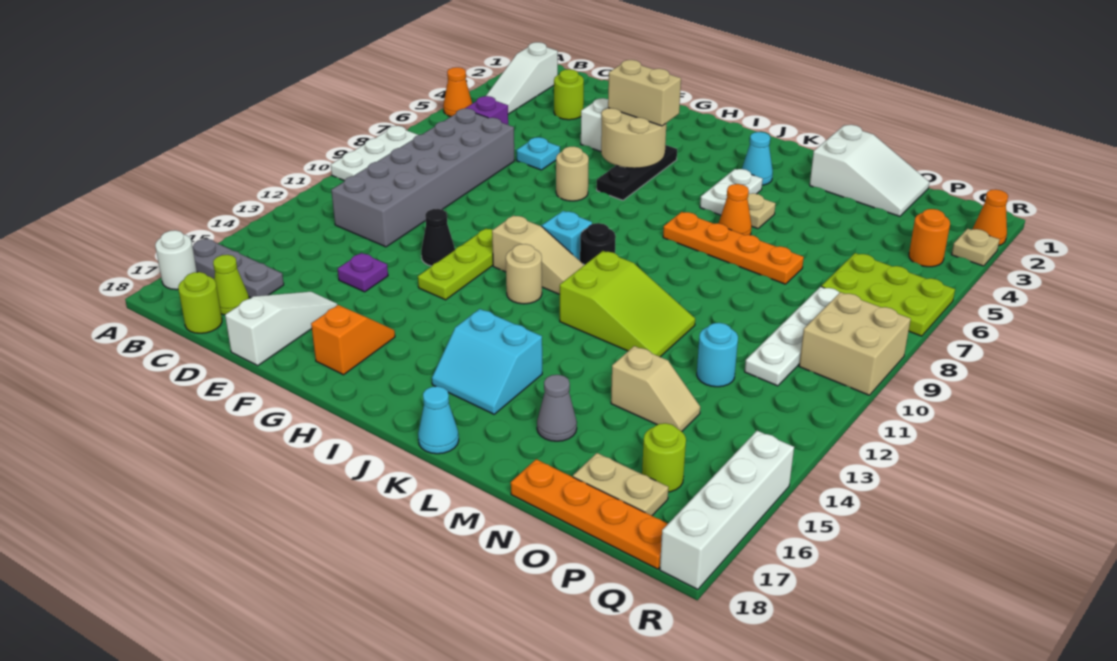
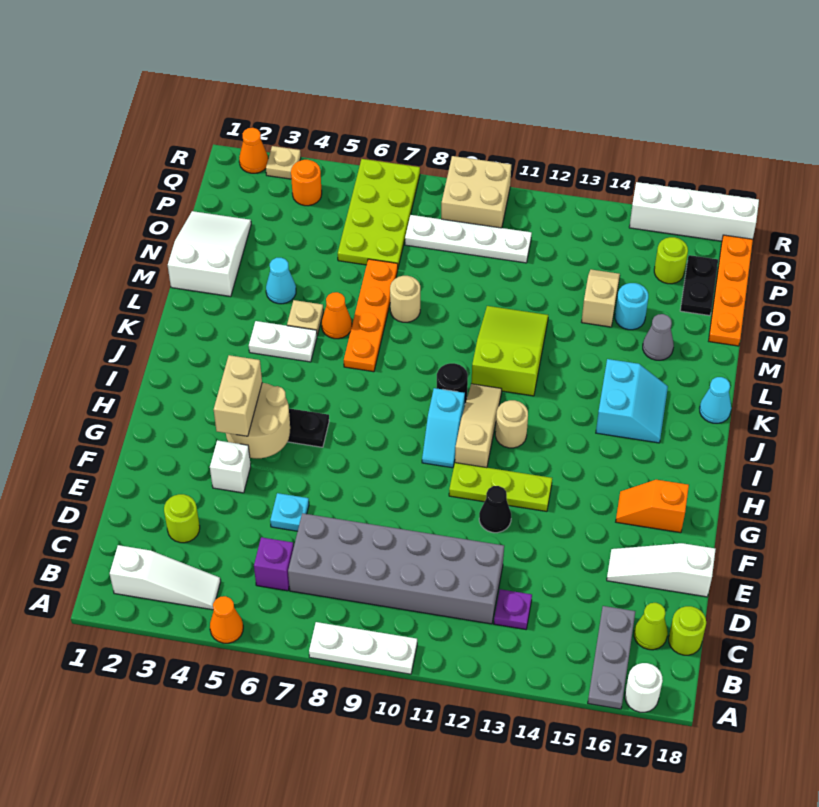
purple plate E14 level 1 -> purple plate C13 level 1
tan round brick G7 level 1 -> tan round brick M8 level 1
cyan cone K3 level 1 -> cyan cone M4 level 1
cyan round brick O12 level 1 -> cyan round brick N15 level 1
tan plate O17:P17 level 1 -> black plate O17:P17 level 1
lime plate P6:R7 level 1 -> lime plate O6:R7 level 1

